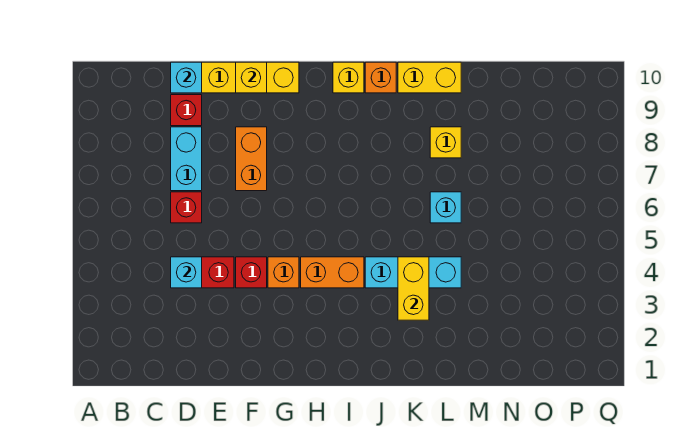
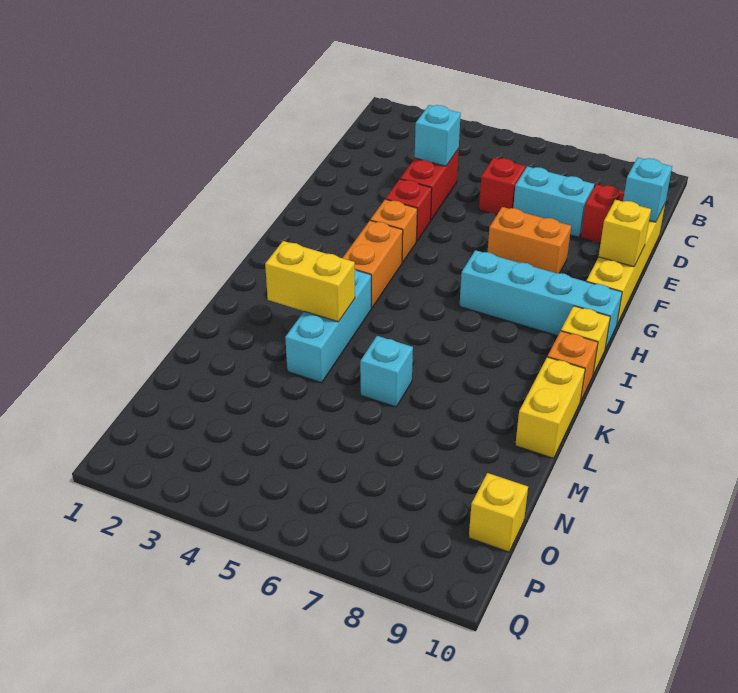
none -> cyan brick H7:H10 level 1
yellow brick L8 level 1 -> yellow brick O10 level 1

